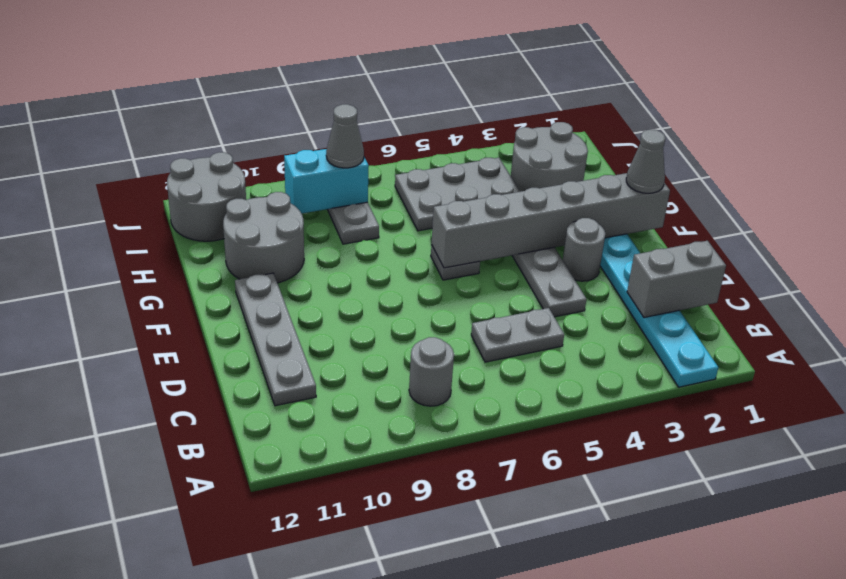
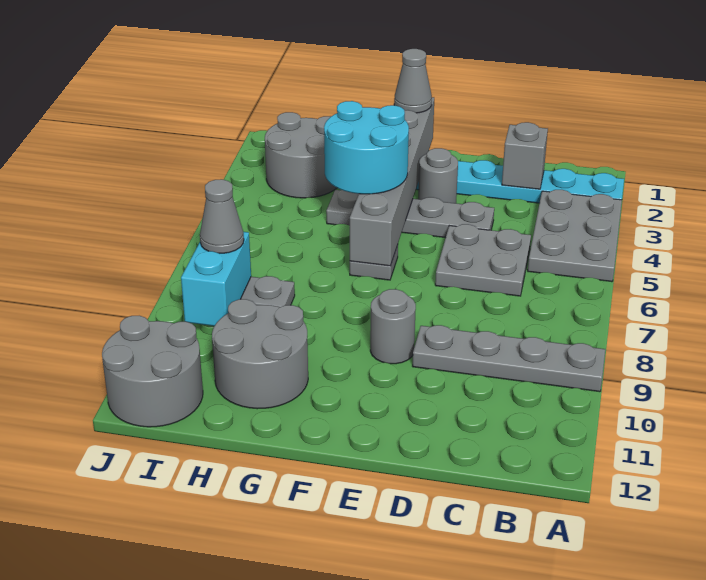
grey round brick B8 level 1 -> grey round brick E9 level 1
grey brick C1:C2 level 2 -> grey brick C2 level 2
grey plate C5:C6 level 1 -> grey plate C5:D6 level 1
grey plate C11:F11 level 1 -> grey plate A9:D9 level 1
none -> cyan round brick F4:G5 level 3
grey plate H4:I6 level 1 -> grey plate A3:B5 level 1

